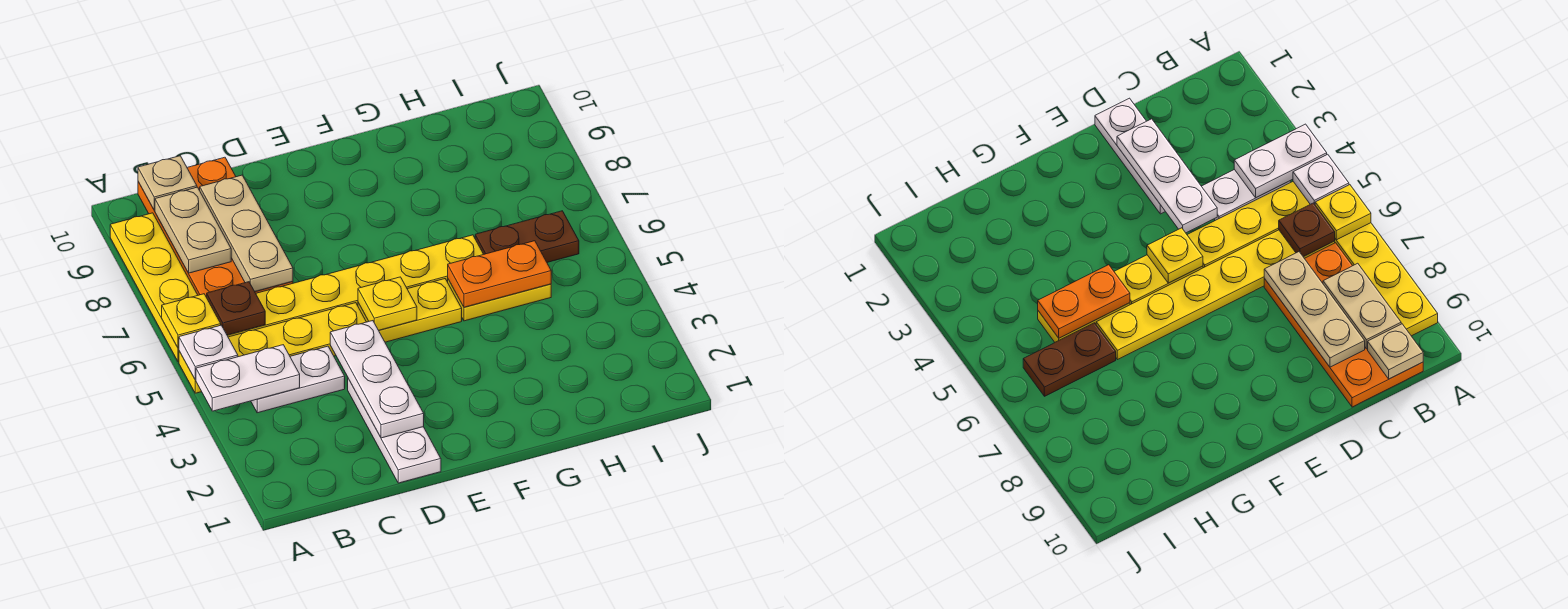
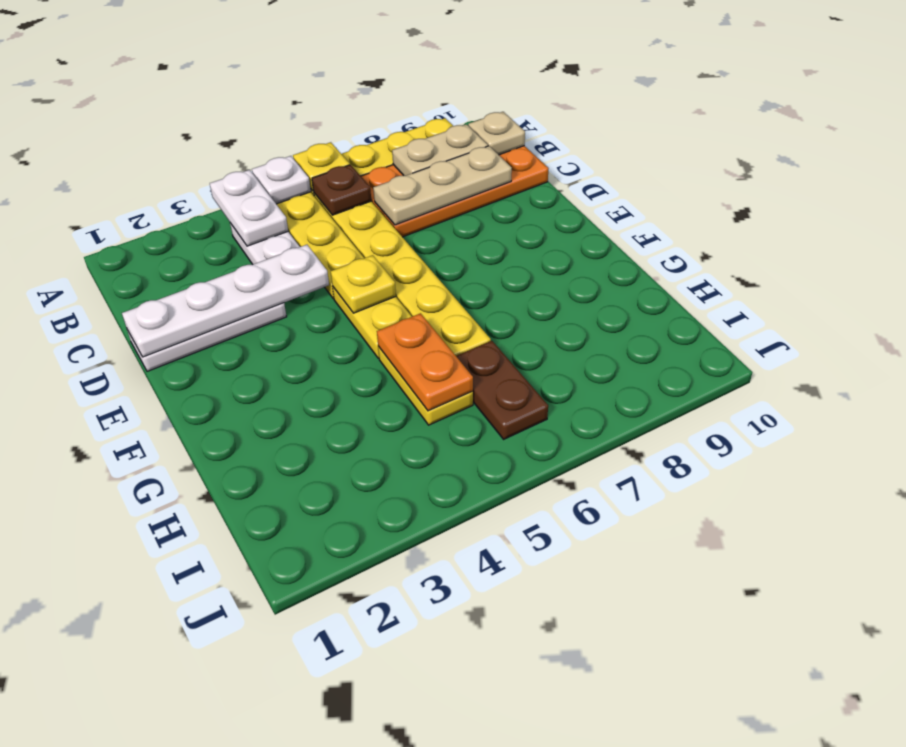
white plate D2:D4 level 2 -> white plate D1:D4 level 2

